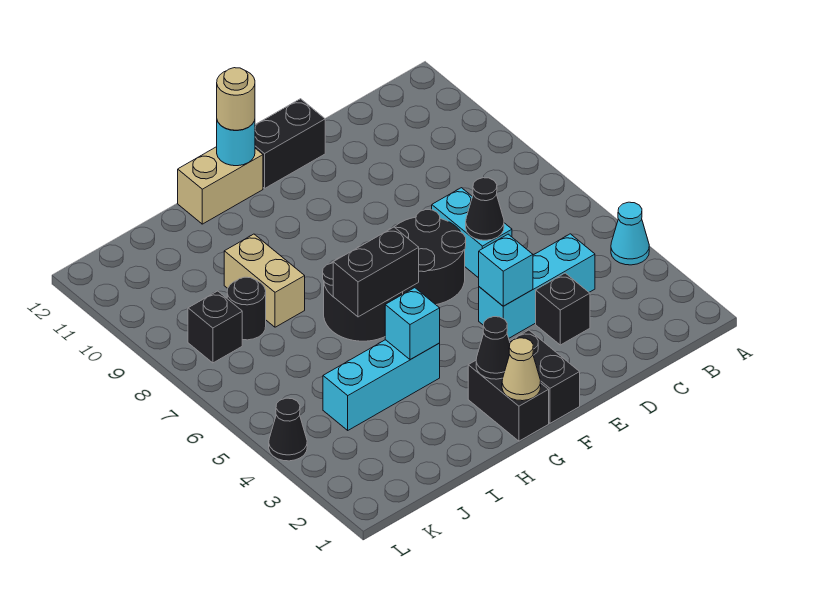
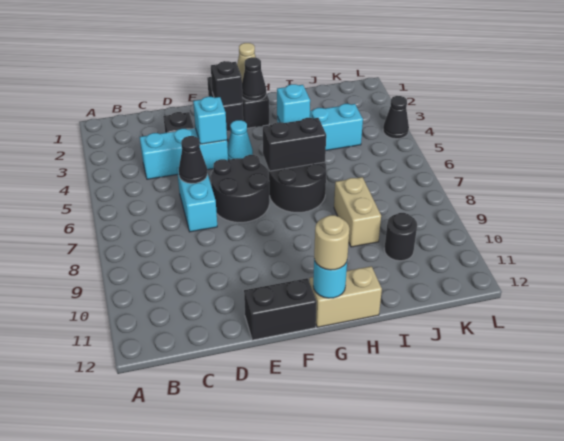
cyan cone A4 level 1 -> cyan cone F4 level 1
black round brick J8 level 1 -> black round brick J10 level 1
black brick K8 level 1 -> black brick F2 level 2

